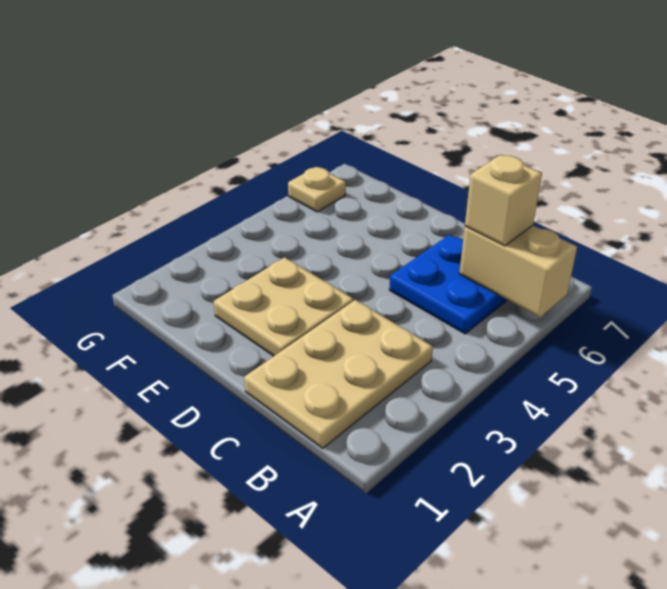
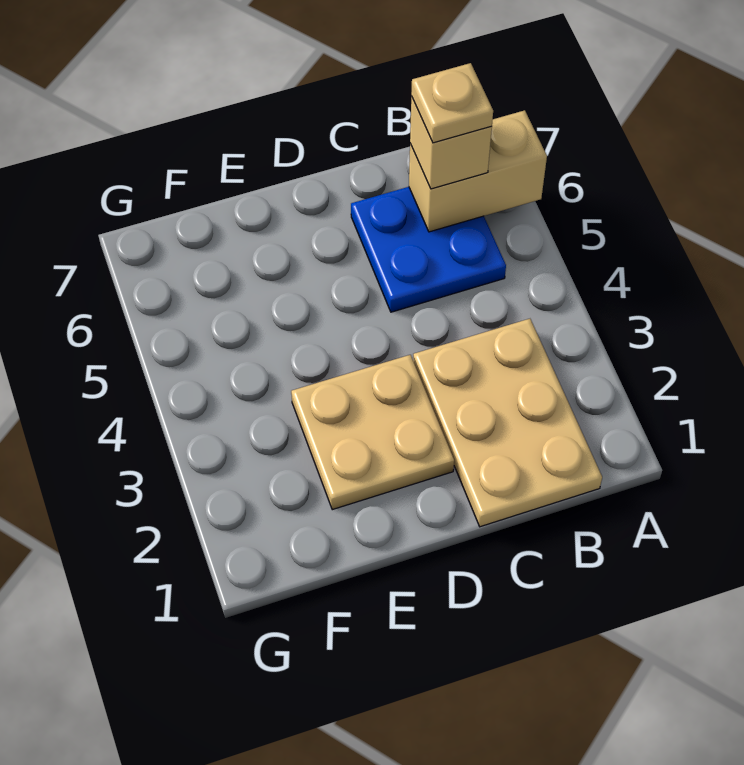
tan plate G6 level 1 -> tan plate B6 level 4

